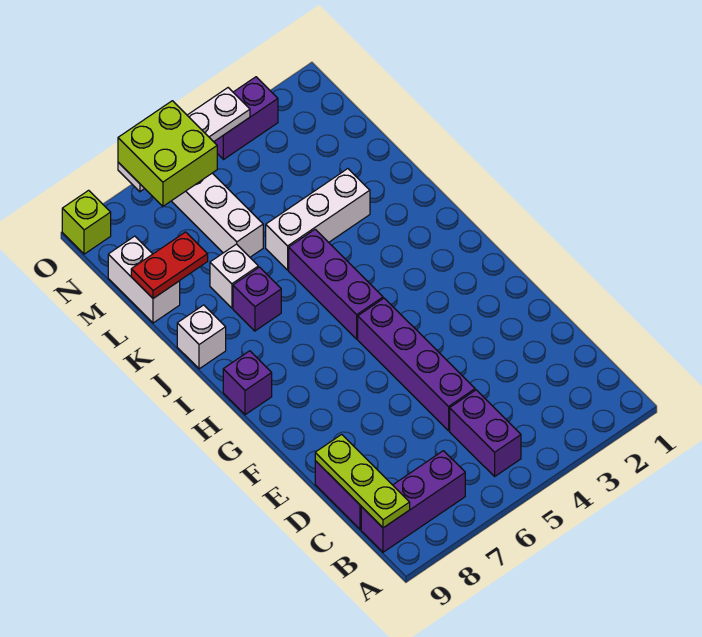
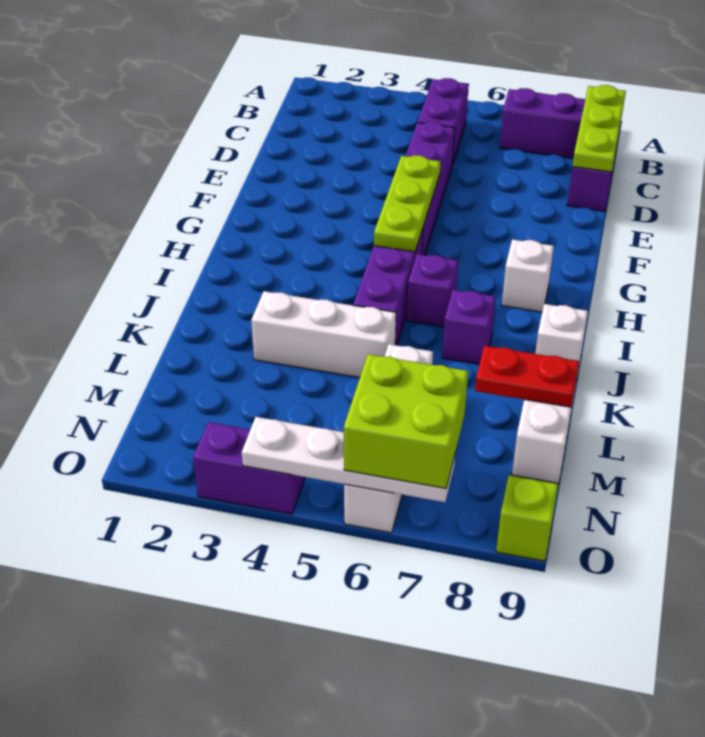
none -> lime plate F5:H5 level 2
purple brick H9 level 1 -> purple brick I6 level 1
white brick K7 level 1 -> white brick H8 level 1

